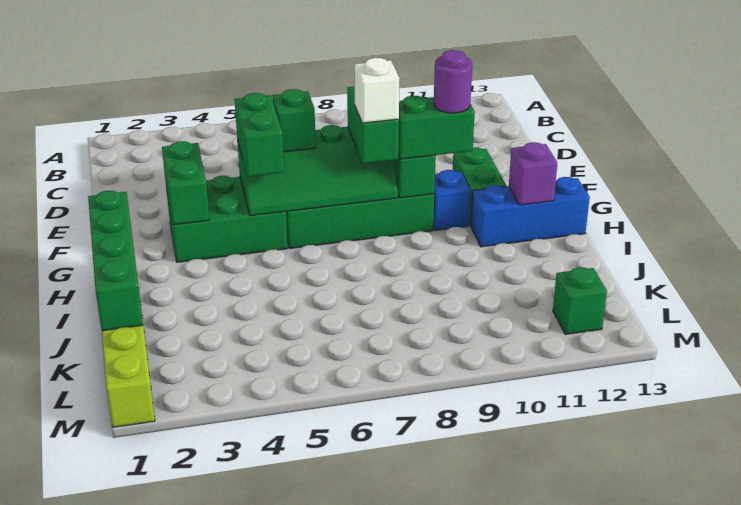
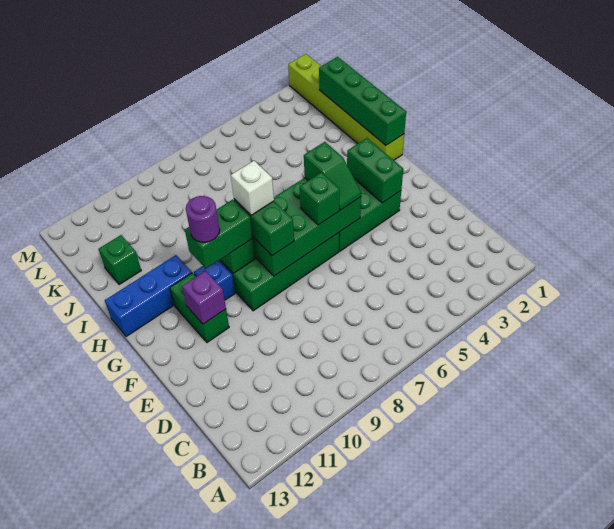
green slope F5:G8 level 2 top F -> green brick F5:G8 level 2
green brick F5:G5 level 3 -> green slope F5:G5 level 3 top G
purple brick H12 level 2 -> purple brick F11 level 2
green brick L12 level 1 -> green brick J12 level 1

